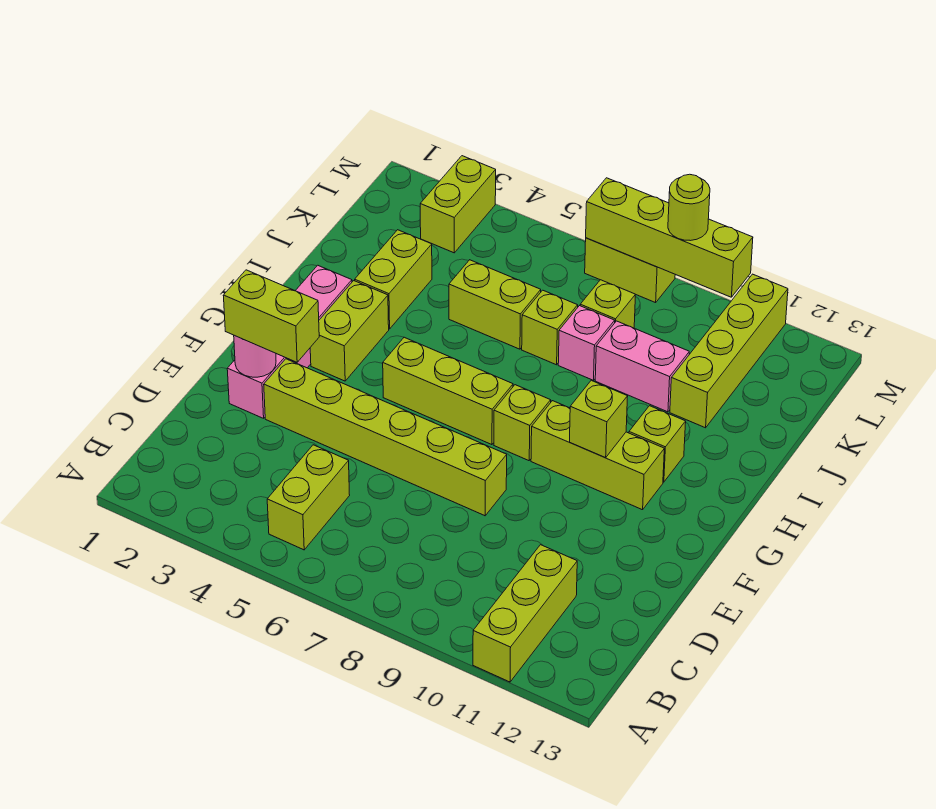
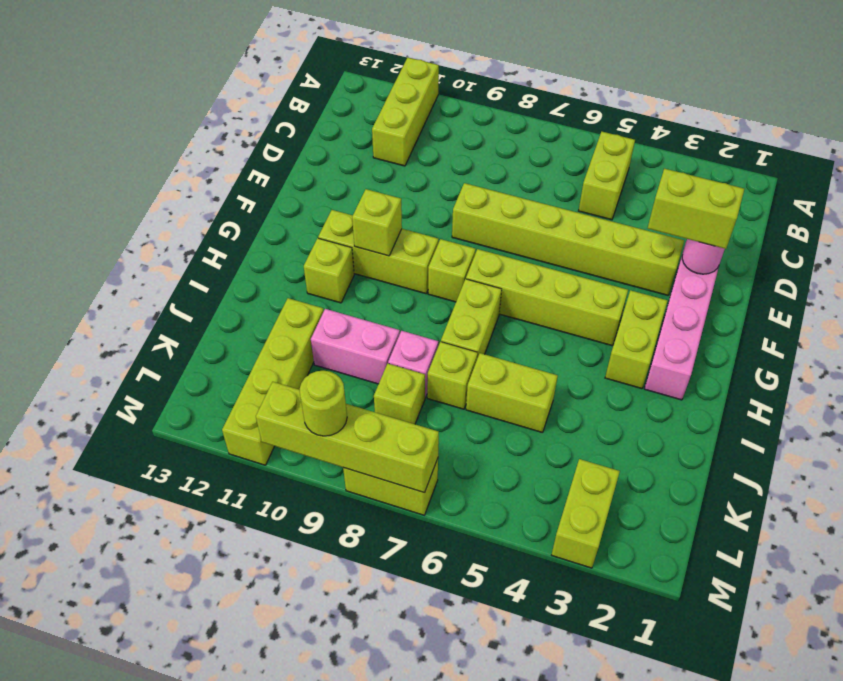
lime brick G5:G7 level 1 -> lime brick G4:G7 level 1
lime brick I3:J3 level 1 -> lime brick H7:I7 level 1

